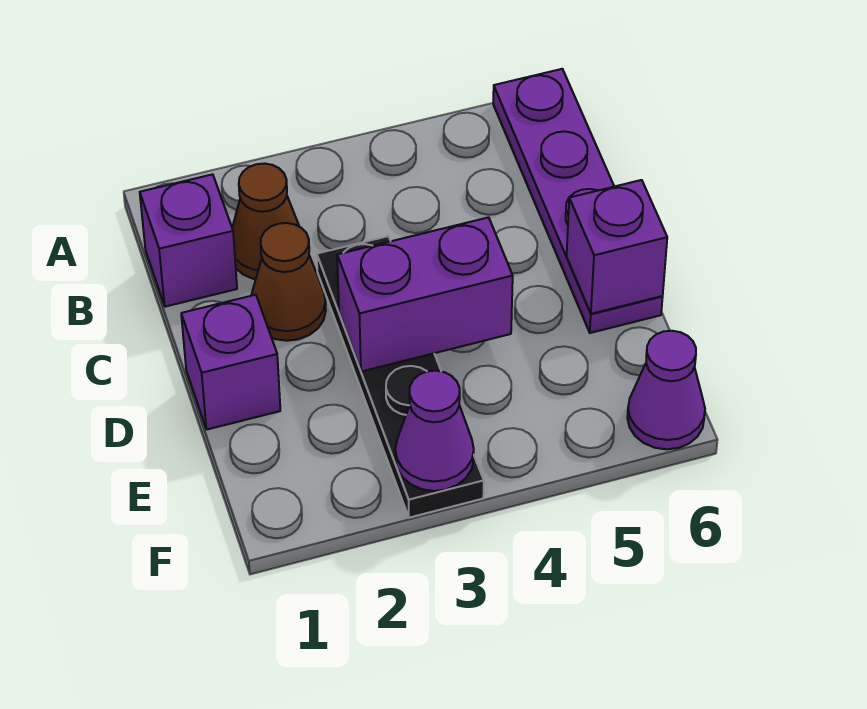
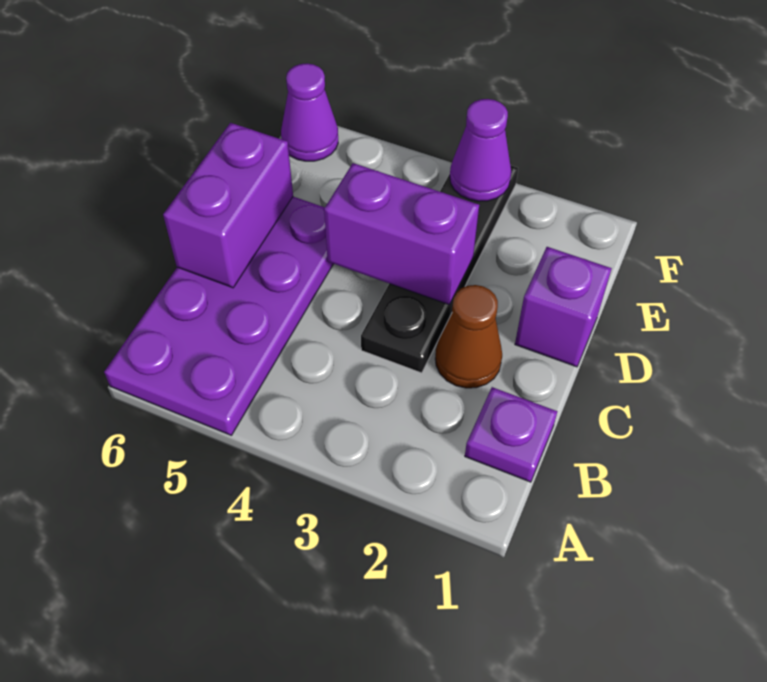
purple plate A6:D6 level 1 -> purple plate A5:D6 level 1
purple brick B1 level 1 -> purple plate B1 level 1
brown cone B2 level 1 -> none
purple brick D6 level 2 -> purple brick C6:D6 level 2

